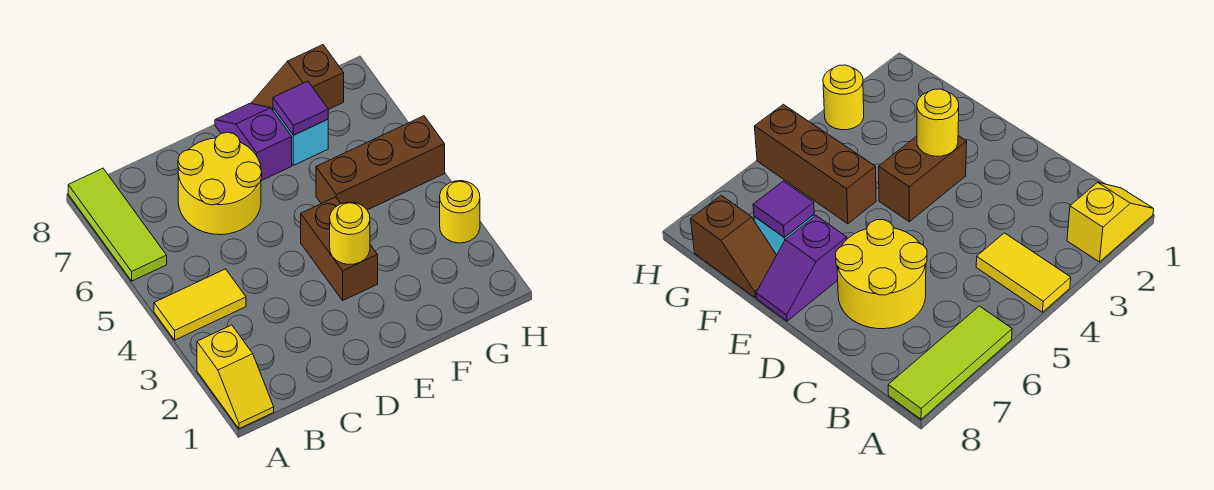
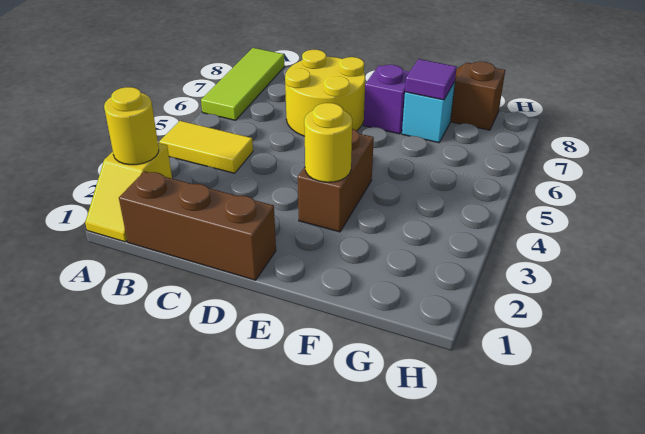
brown brick F5:H5 level 1 -> brown brick B1:D1 level 1
yellow round brick H3 level 1 -> yellow round brick A2 level 2

